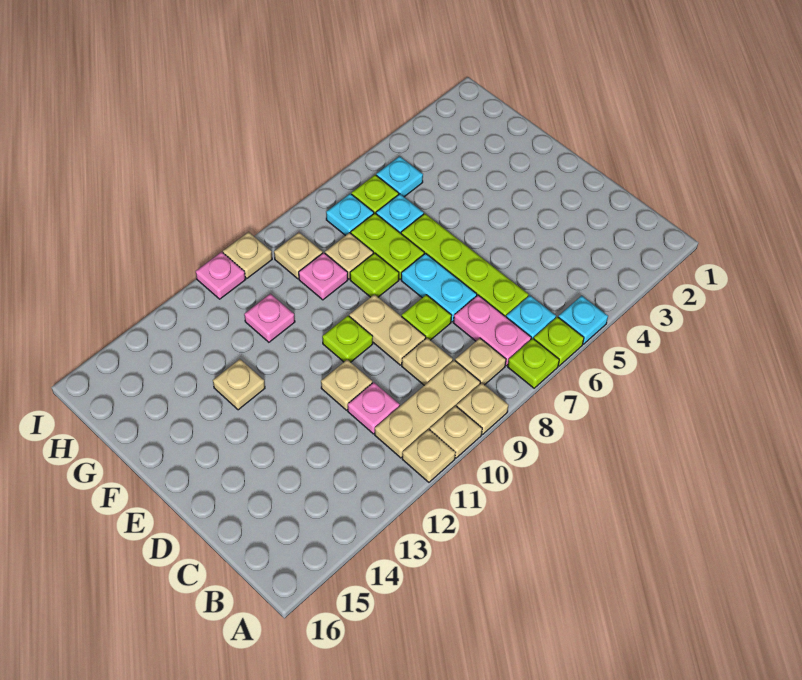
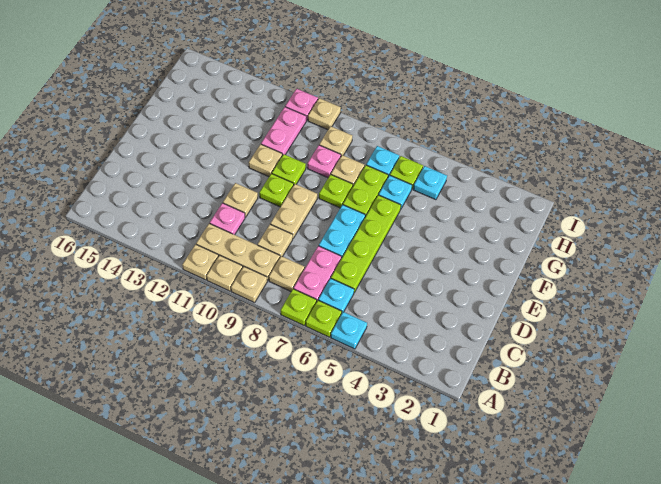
lime plate D8 level 1 -> lime plate F10 level 1
tan plate F13 level 1 -> tan plate F11 level 1
pink plate G11 level 1 -> pink plate G11:H11 level 1

